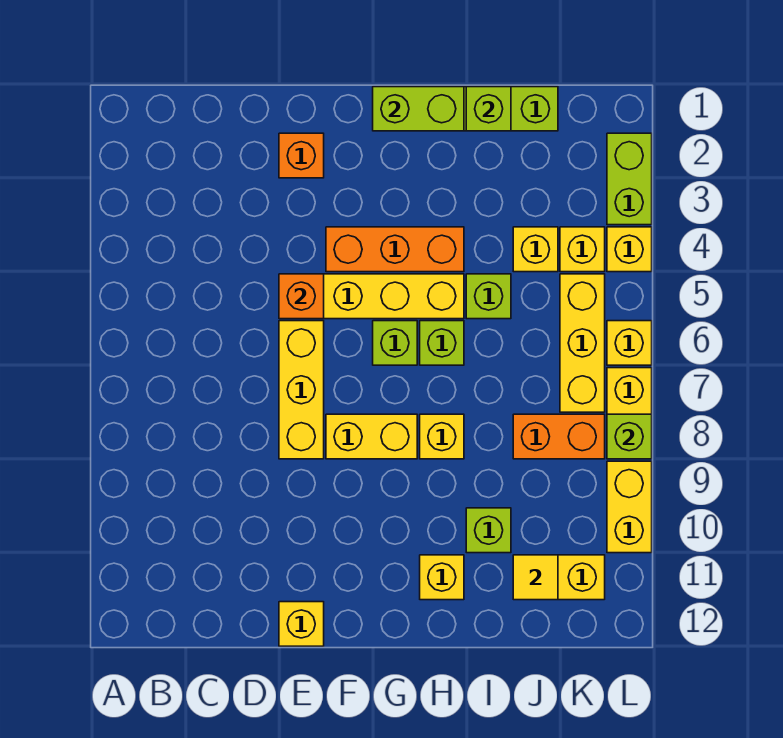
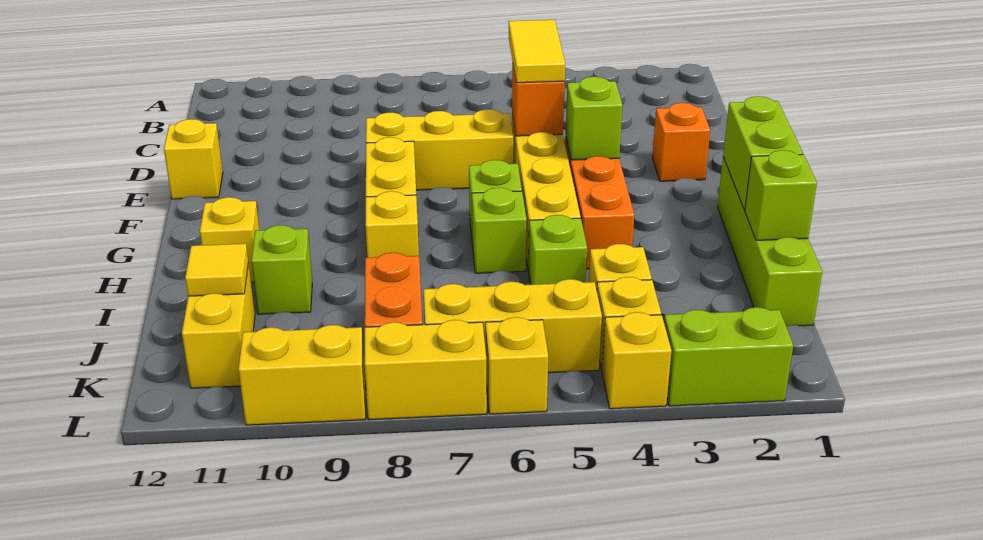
none -> yellow tile D5:E5 level 3
lime brick L8 level 2 -> lime brick F4 level 2

